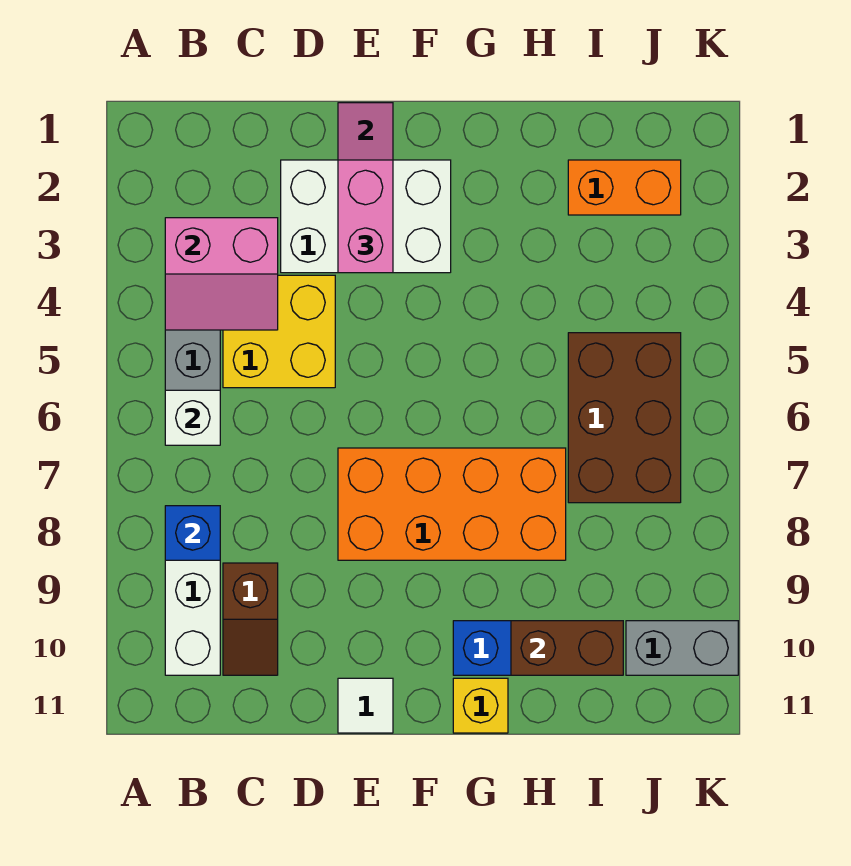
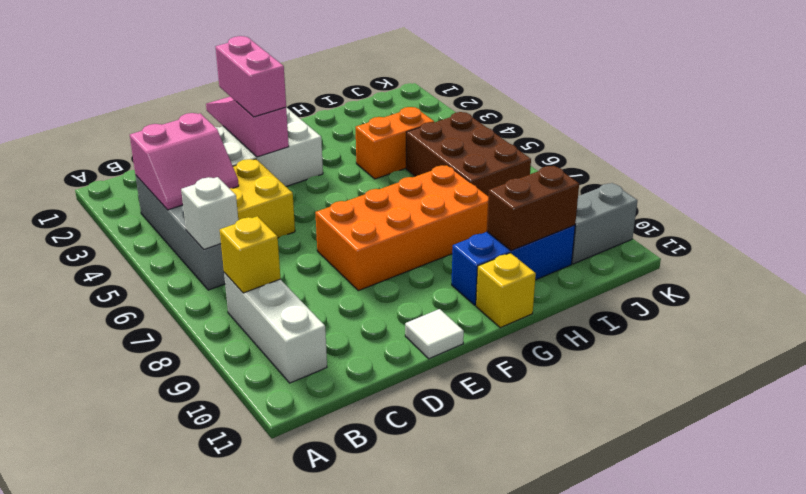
blue brick B8 level 2 -> yellow brick B8 level 2
brown slope C9:C10 level 1 top 9 -> none
orange brick I2:J2 level 1 -> orange brick H4:I4 level 1

